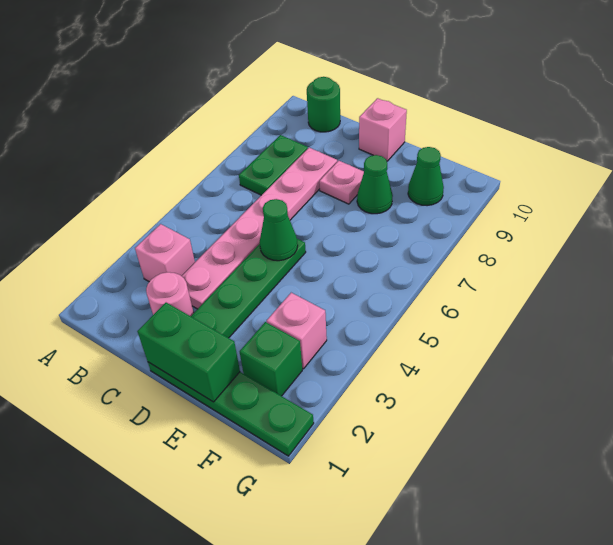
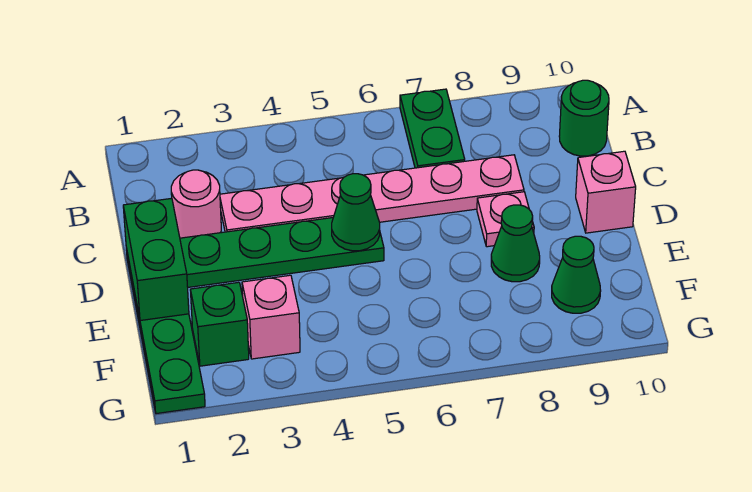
pink brick B3 level 1 -> none
green plate B7:B8 level 1 -> green plate A7:B7 level 1

